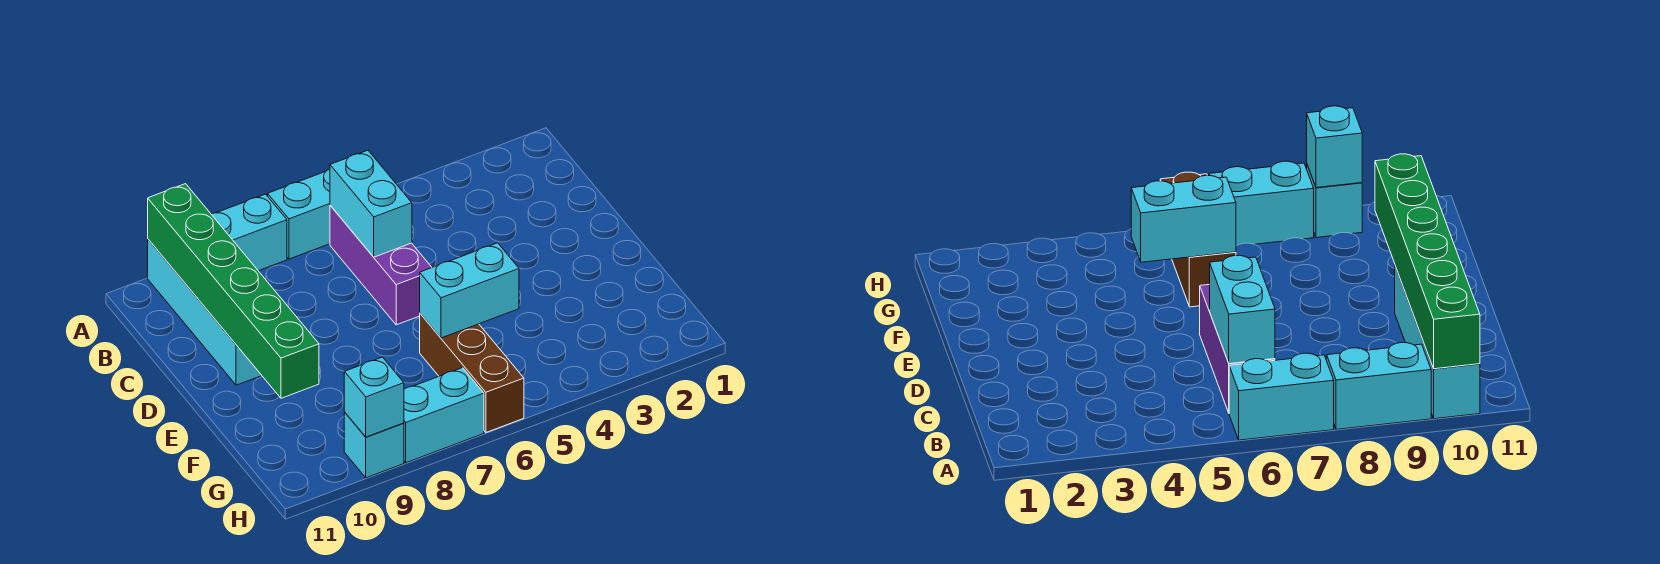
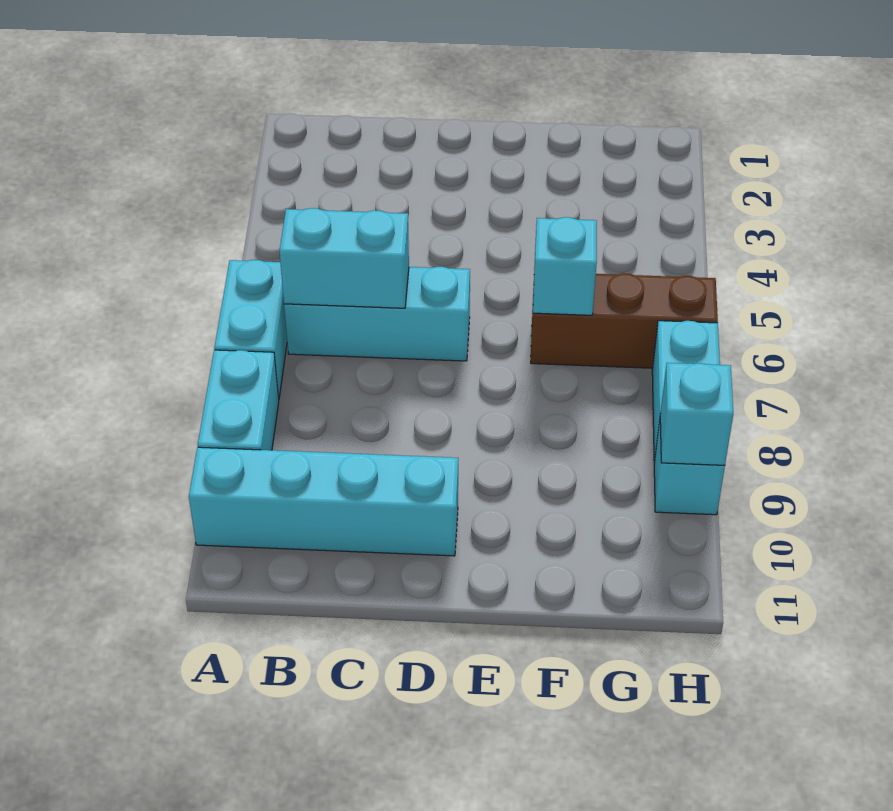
green brick A10:F10 level 2 -> none
purple brick B6:D6 level 1 -> cyan brick B6:D6 level 1
cyan brick F5:F6 level 2 -> cyan brick F6 level 2

